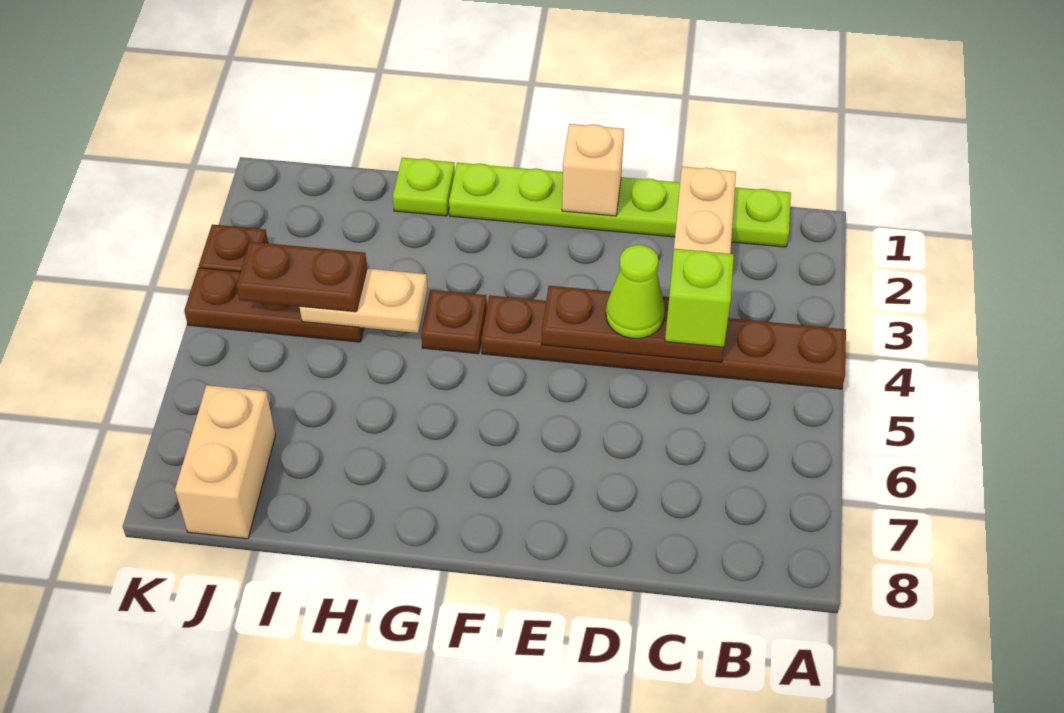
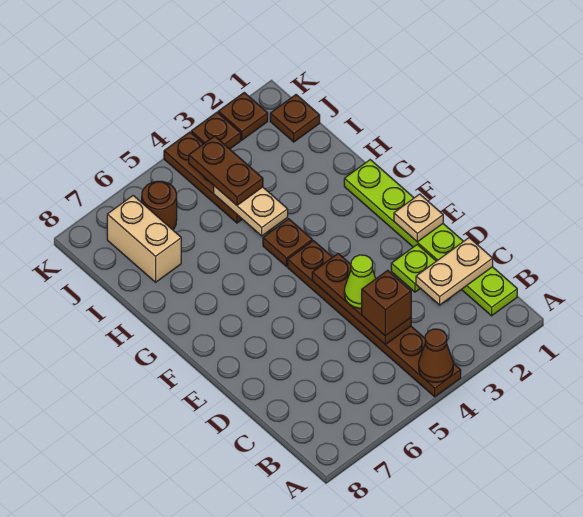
none -> brown cone A4 level 2
lime brick C4 level 3 -> brown brick C4 level 3
tan brick E1 level 2 -> tan plate E1 level 2
lime plate H1 level 1 -> lime plate D2 level 1
none -> brown plate J1 level 1
none -> brown round brick J6 level 1
tan brick J7:J8 level 1 -> tan brick I7:J7 level 1
none -> brown plate K2 level 1

